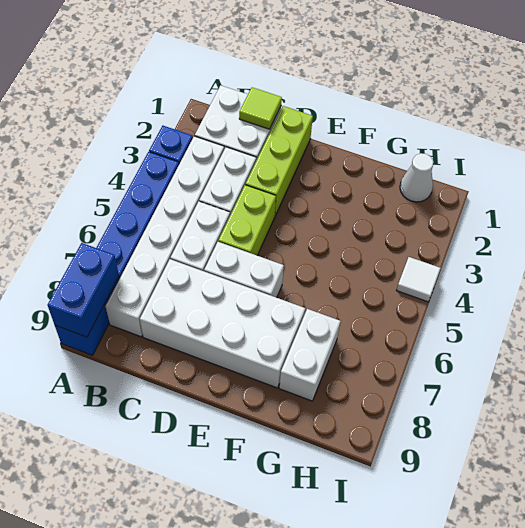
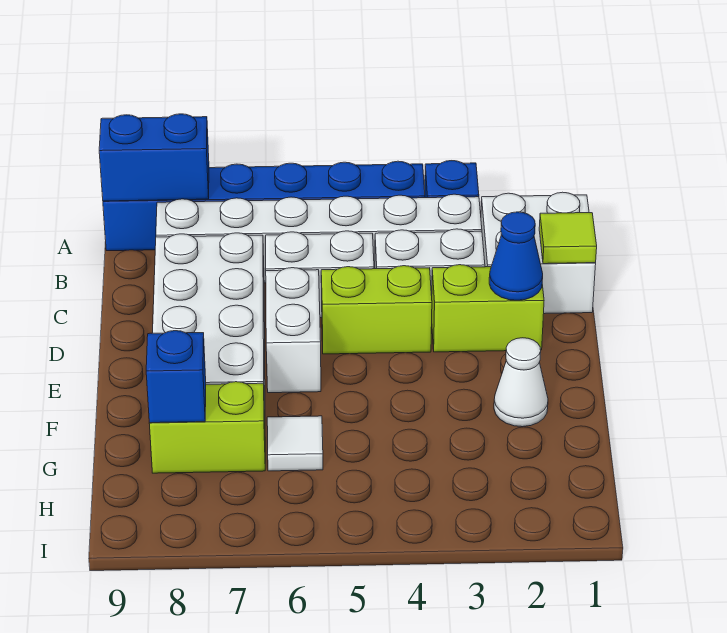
lime brick D1:D3 level 1 -> lime brick D2:D3 level 1
none -> blue cone D2 level 2
white brick G7:G8 level 1 -> lime brick G7:G8 level 1
none -> blue brick G8 level 2
white cone H1 level 1 -> white cone F2 level 1
white tile I4 level 1 -> white tile G6 level 1

